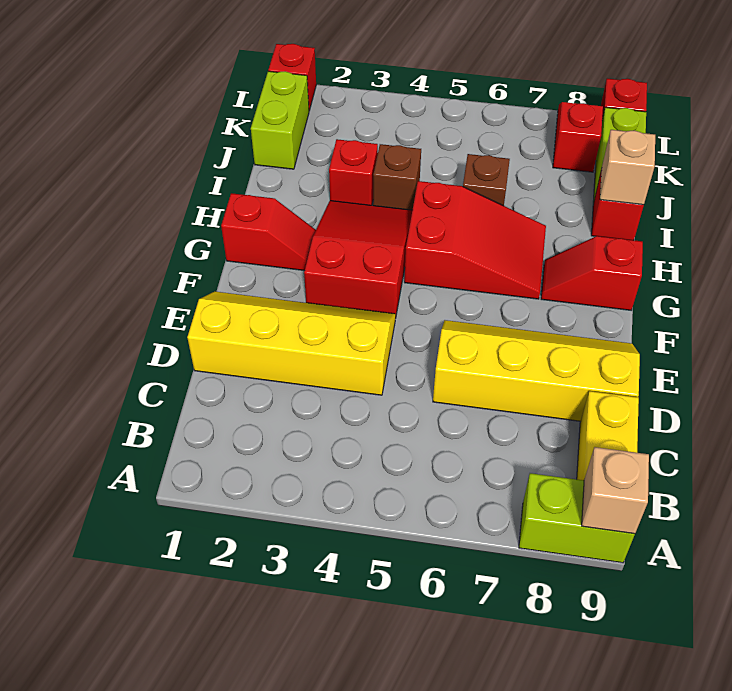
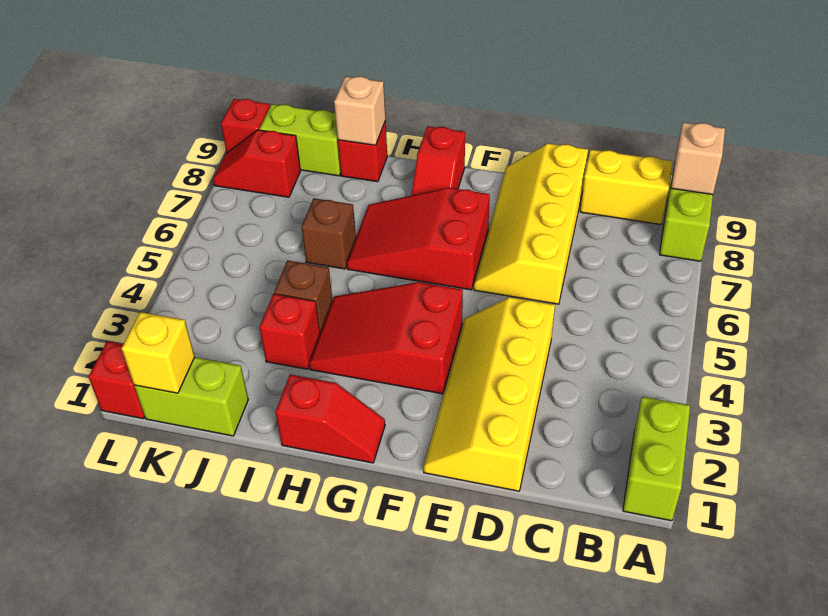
none -> lime brick A1:A2 level 1
red slope G1:G2 level 1 top 1 -> red slope G1:H1 level 1 top H
red slope G5:H7 level 1 top 5 -> red slope F6:H7 level 1 top F
none -> yellow brick K1 level 2

